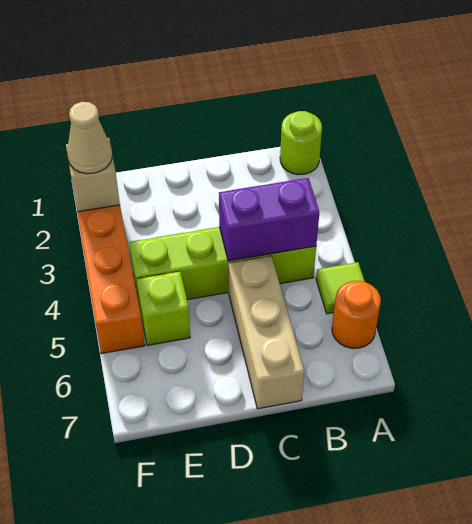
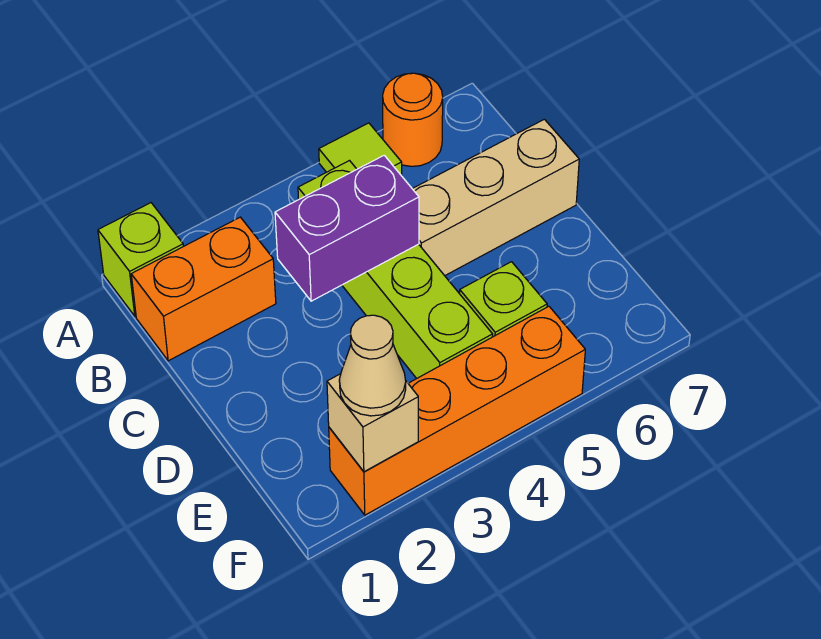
lime round brick A1 level 1 -> lime brick A1 level 1
none -> orange brick B1:B2 level 1
purple brick B4:C4 level 2 -> purple brick C3:C4 level 2

